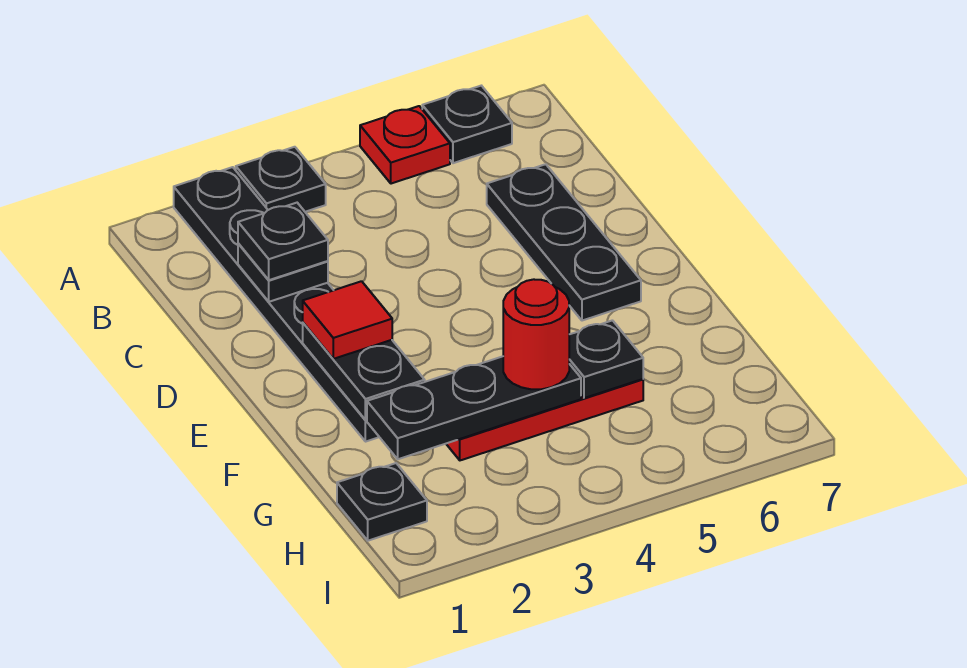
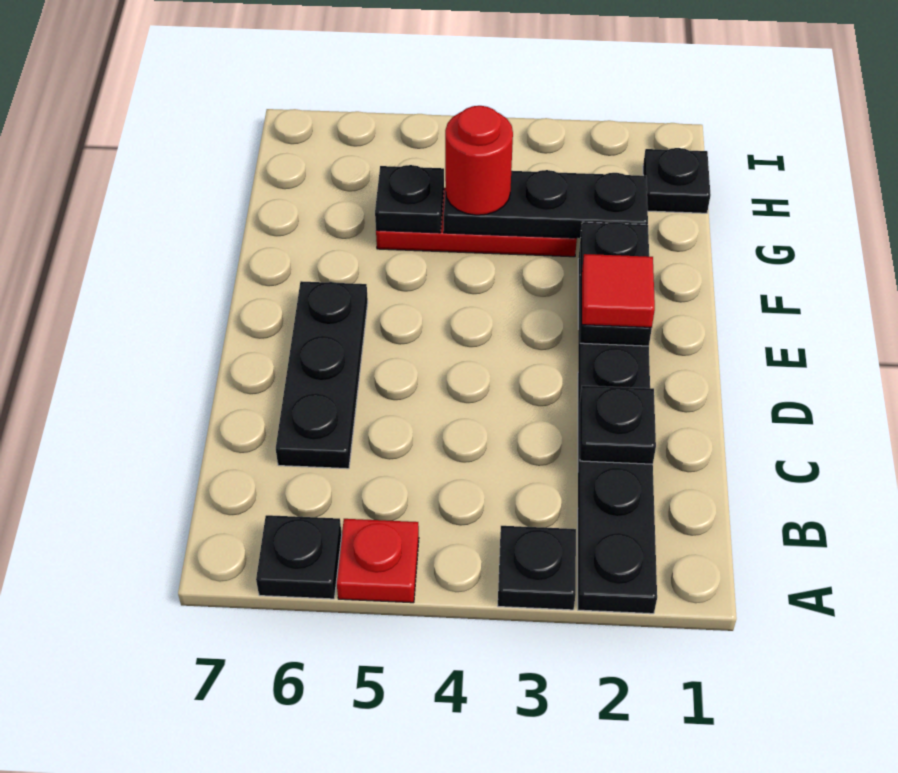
black plate C2 level 3 -> none

